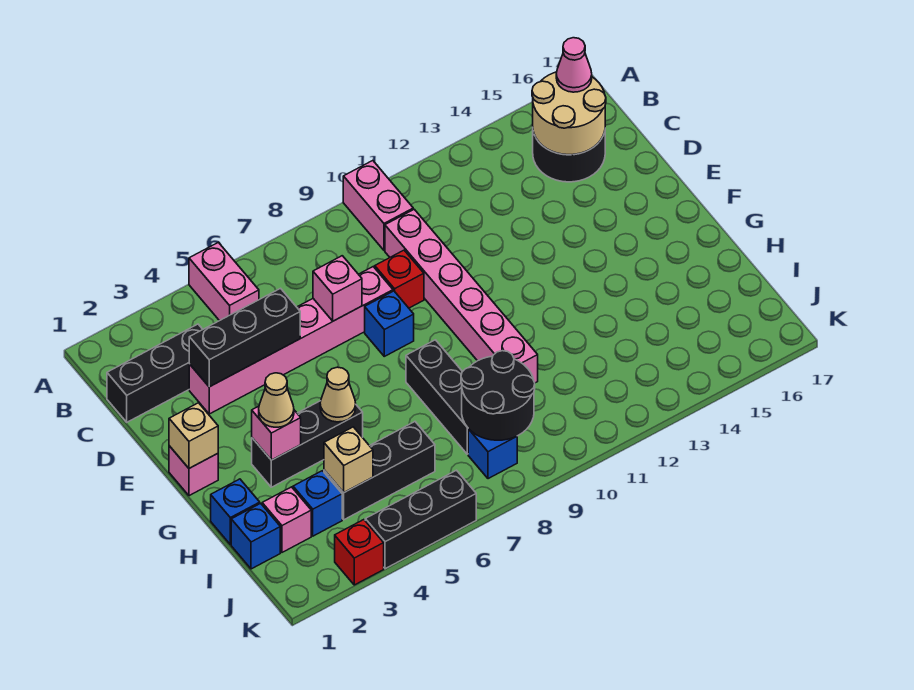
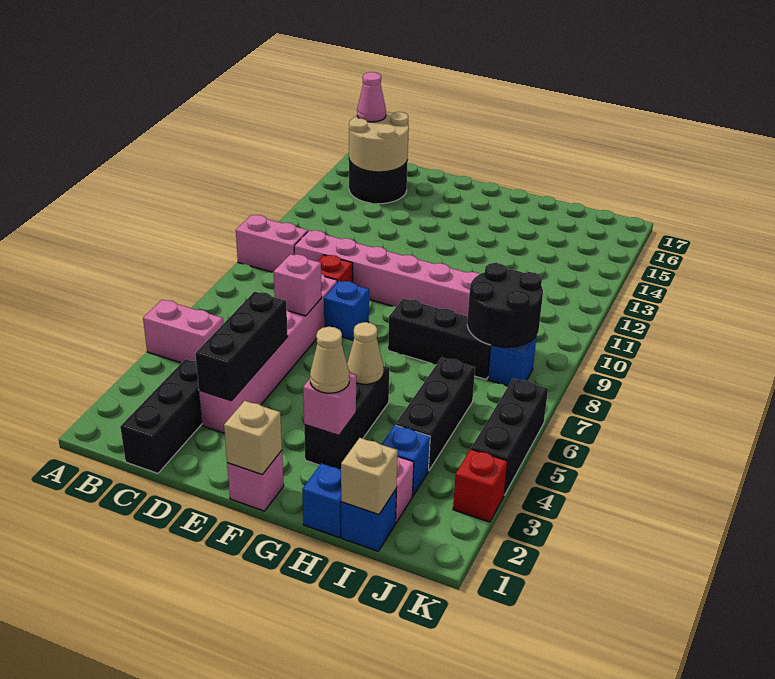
tan brick I4 level 2 -> tan brick I1 level 2

